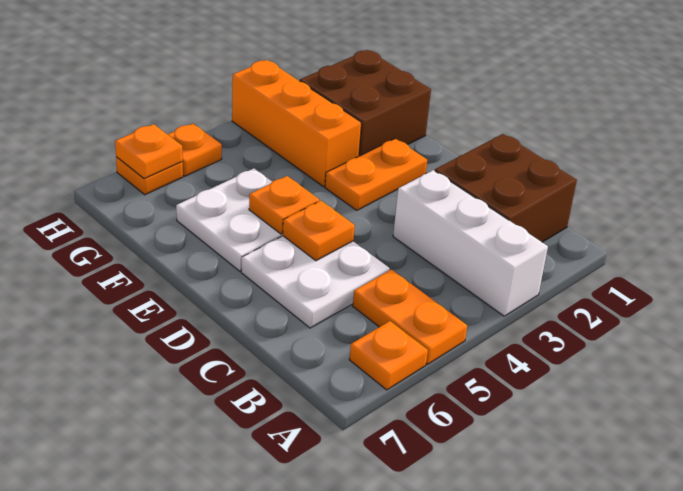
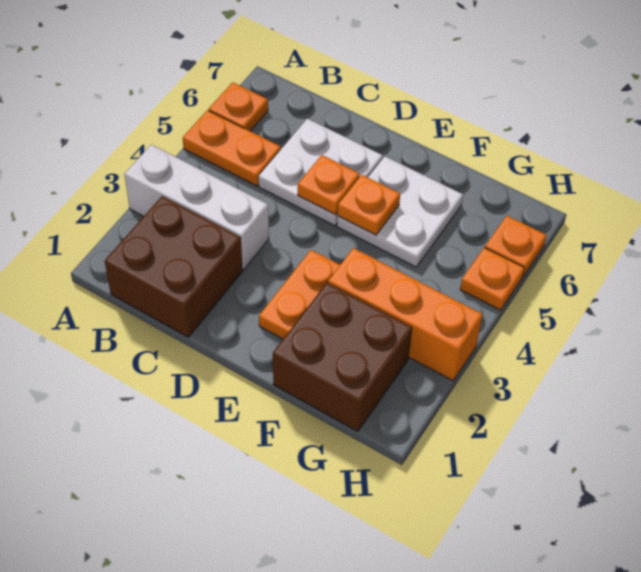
orange plate H6 level 2 -> none

